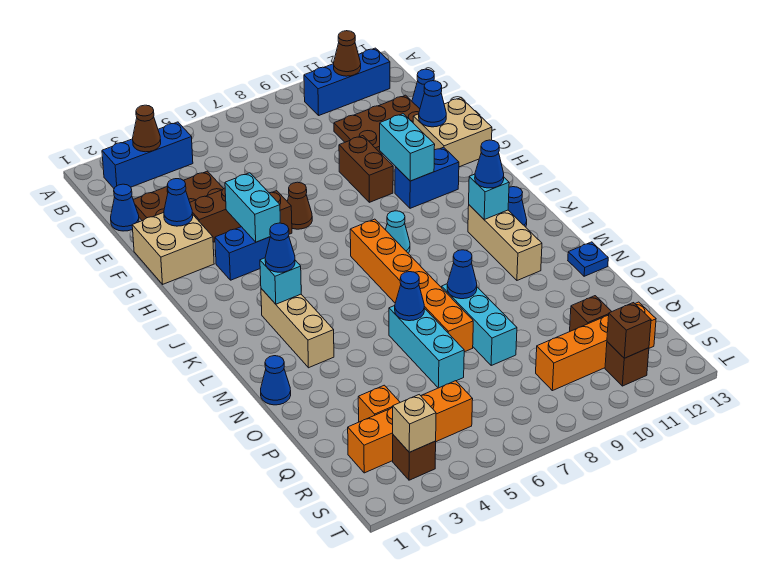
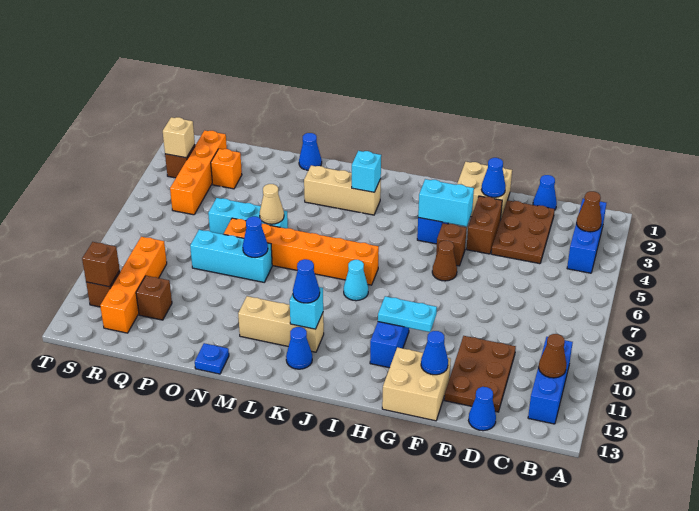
brown brick F9:G9 level 1 -> none
cyan brick G10:H10 level 2 -> cyan plate G10:H10 level 2
blue cone K3 level 3 -> none
blue cone N6 level 2 -> tan cone N6 level 2

